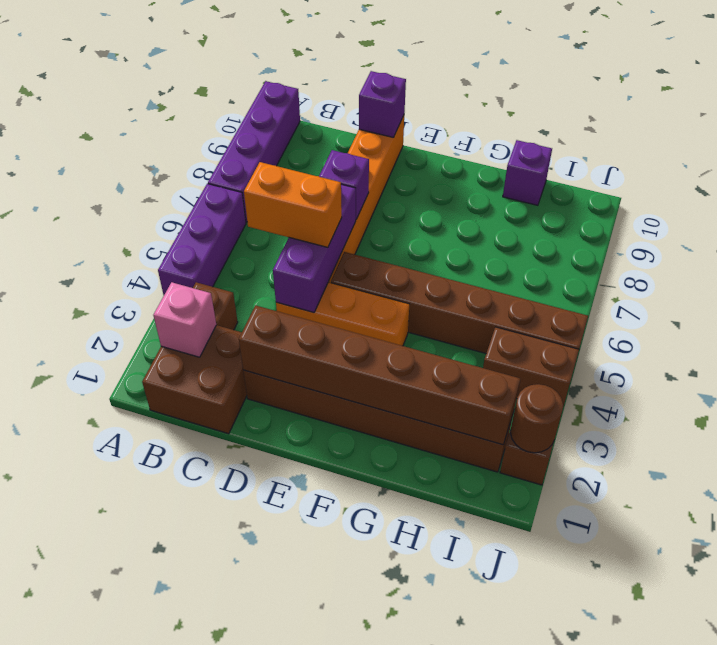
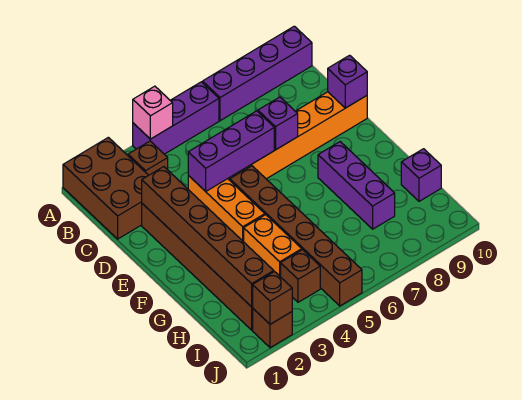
brown brick B1:C2 level 1 -> brown brick A1:C2 level 1
pink brick B2 level 2 -> pink brick A4 level 2
orange brick C5:D5 level 3 -> orange brick G4:H4 level 1
none -> purple brick F8:H8 level 1
brown brick I4:J4 level 1 -> brown brick I4 level 1
brown round brick J2 level 2 -> brown brick J2 level 2

